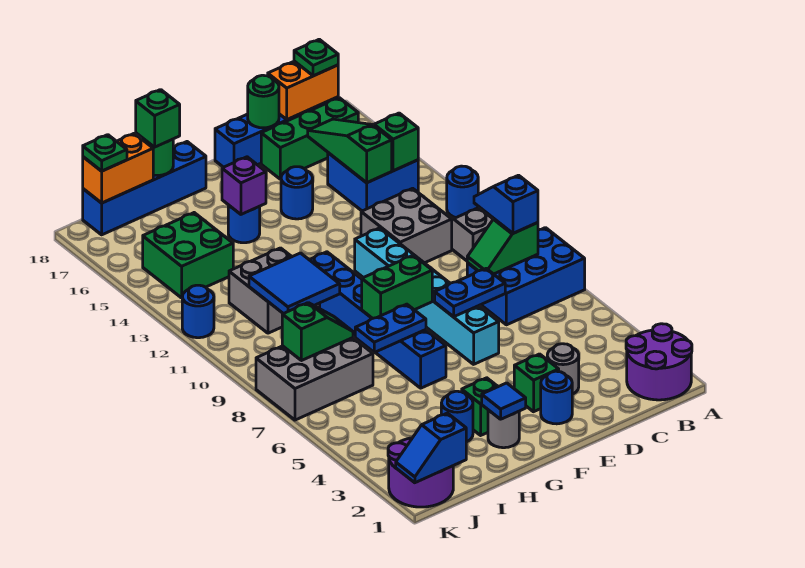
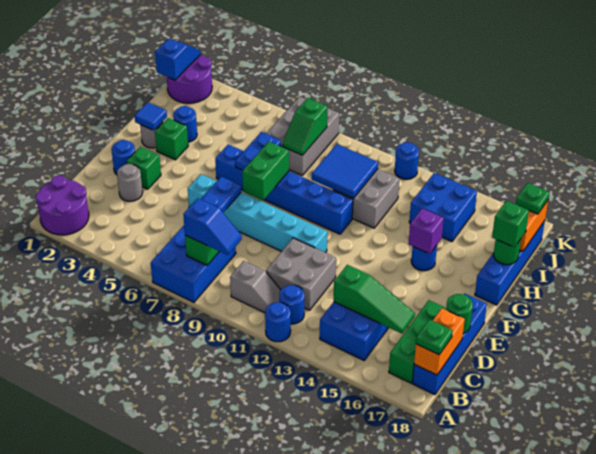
green brick B14 level 2 -> none
blue round brick E15 level 1 -> blue round brick B12 level 1
green brick I14:J15 level 1 -> blue brick I14:J15 level 1

